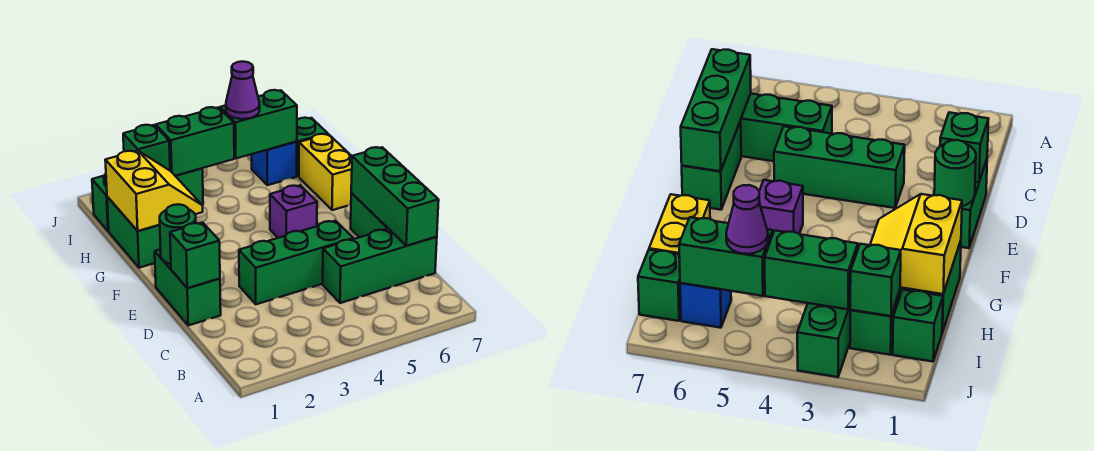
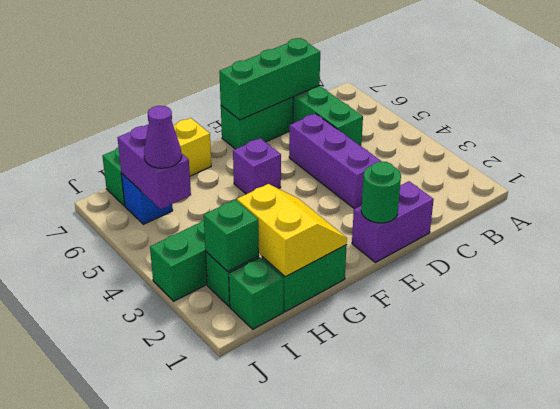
green brick D1:E1 level 1 -> purple brick D1:E1 level 1
green brick D1 level 2 -> none
green brick D3:D5 level 1 -> purple brick D3:D5 level 1
yellow slope G1:H2 level 2 top 1 -> yellow slope G1:H2 level 2 top H
green brick I3:I4 level 2 -> none
green brick I5:I6 level 2 -> purple brick I5:I6 level 2

